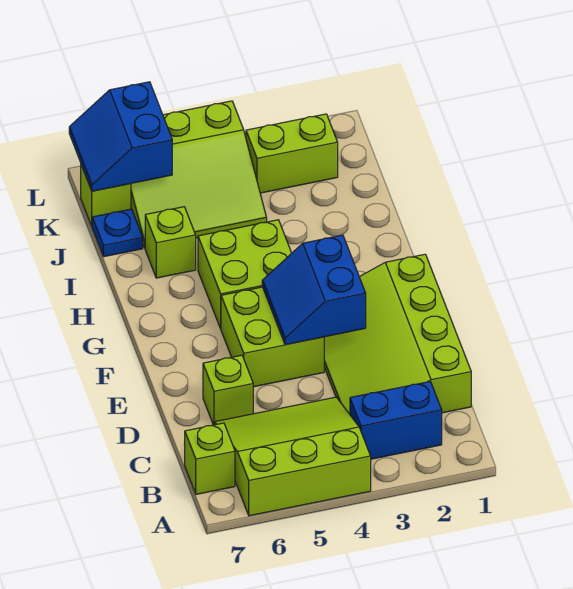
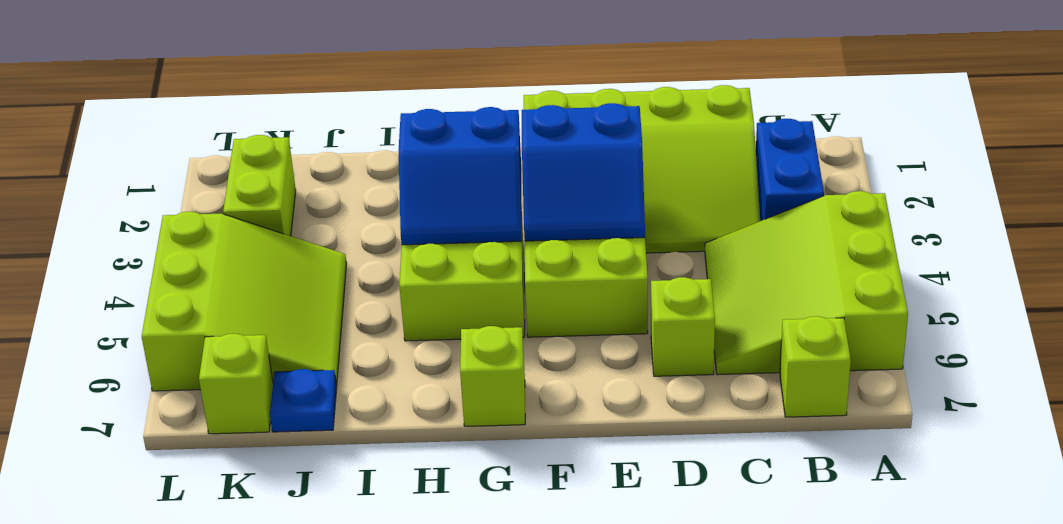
lime brick I6 level 1 -> lime brick G7 level 1
blue slope K6:L7 level 2 top 6 -> blue slope G3:H4 level 2 top 3

